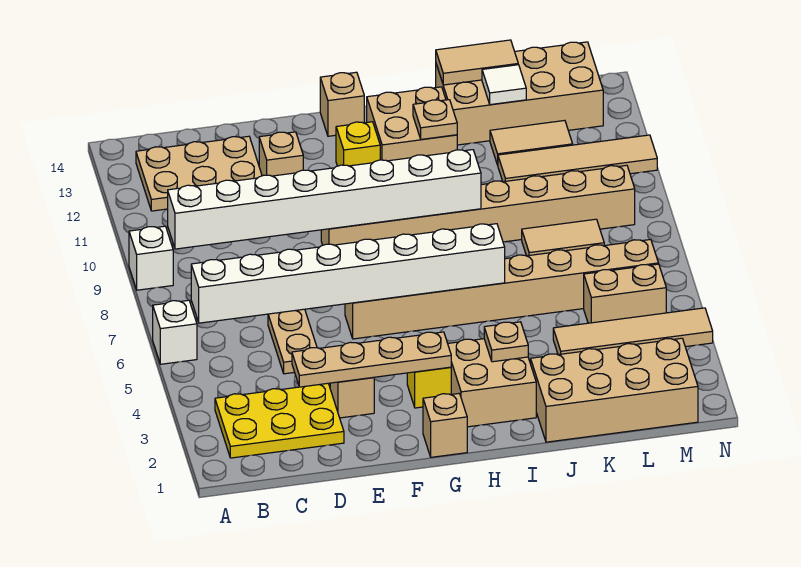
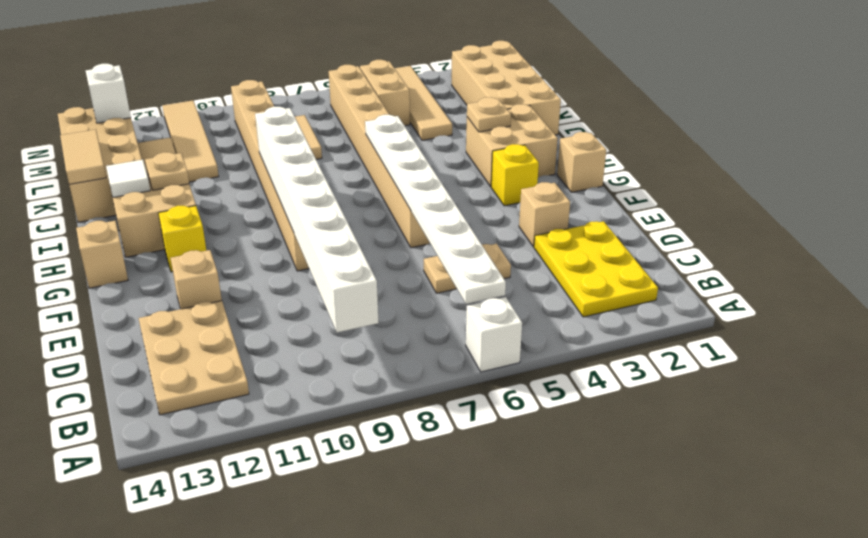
white brick A9 level 1 -> white brick M13 level 2
white brick B6:I6 level 2 -> white plate B6:I6 level 2
tan plate D3:G3 level 2 -> none
white tile K13 level 2 -> white tile I13 level 2

